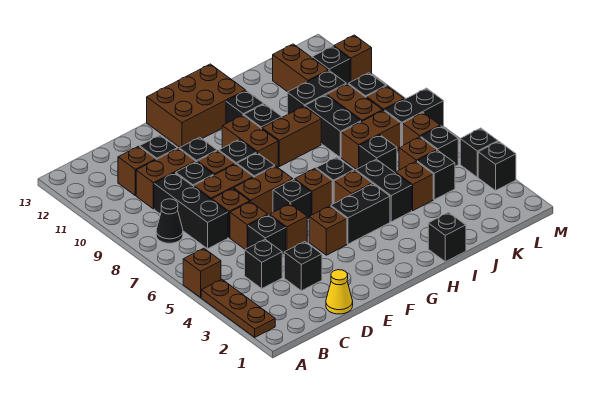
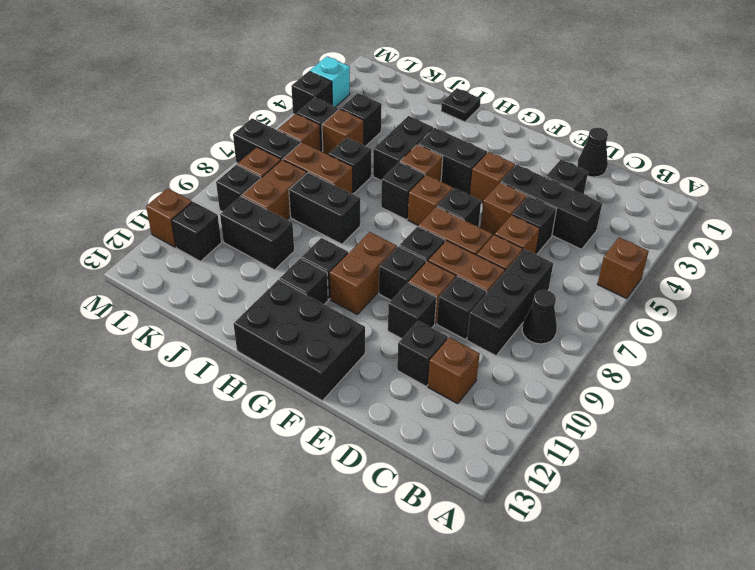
brown plate A2:A4 level 1 -> none
black brick C4 level 1 -> black brick C4:E4 level 1
brown brick C10:D10 level 1 -> none
yellow cone D1 level 1 -> black cone D1 level 1
brown brick F12:H13 level 1 -> black brick F12:H13 level 1
brown brick H9:I9 level 1 -> none
black brick I1 level 1 -> black plate I1 level 1
brown brick J4 level 1 -> none
black brick J8:J9 level 1 -> black brick I8:J8 level 1
brown brick K11:K12 level 1 -> none
black brick M3 level 1 -> cyan brick M3 level 1

